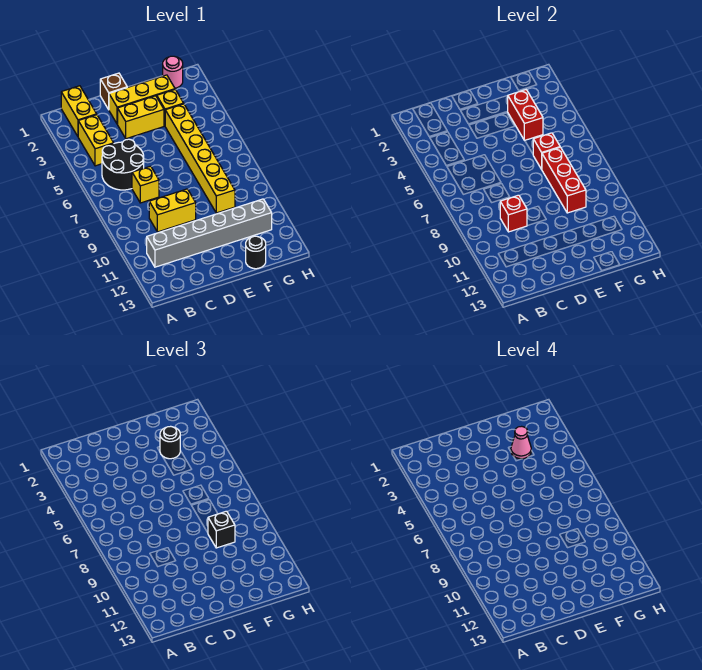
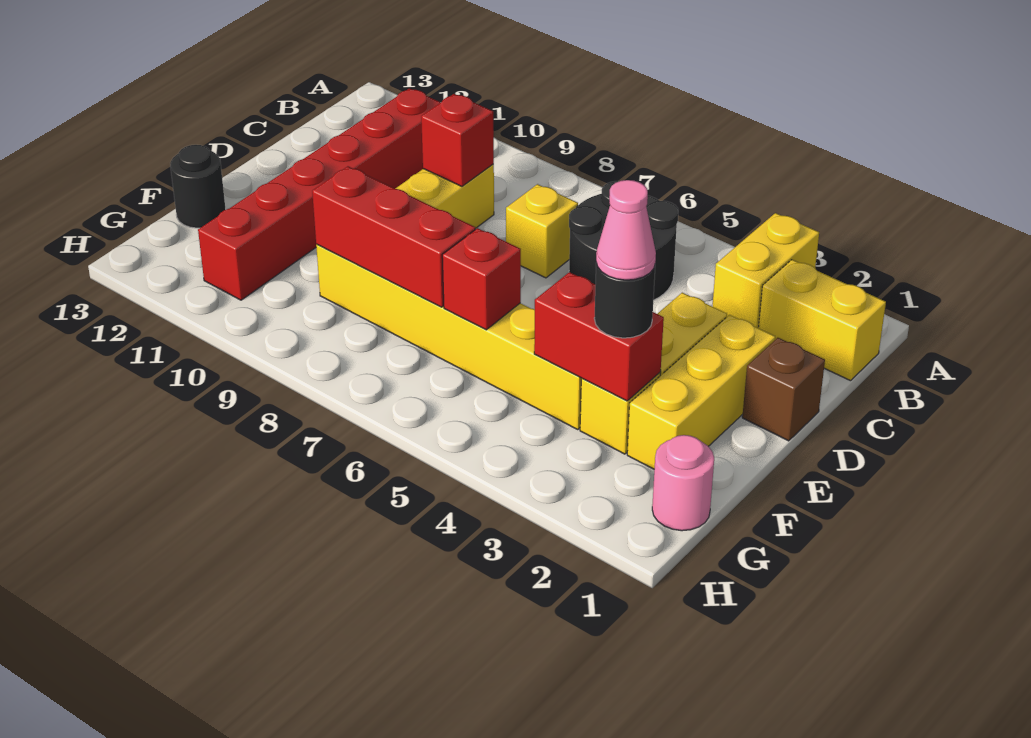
yellow brick B3:B4 level 1 -> yellow brick A3:B3 level 1
grey brick B11:G11 level 1 -> red brick B11:G11 level 1
black brick F9 level 3 -> none

